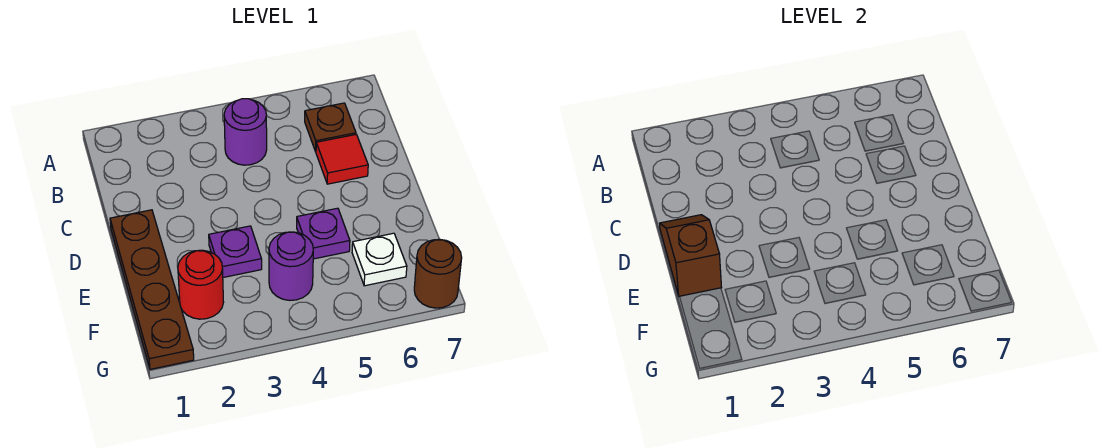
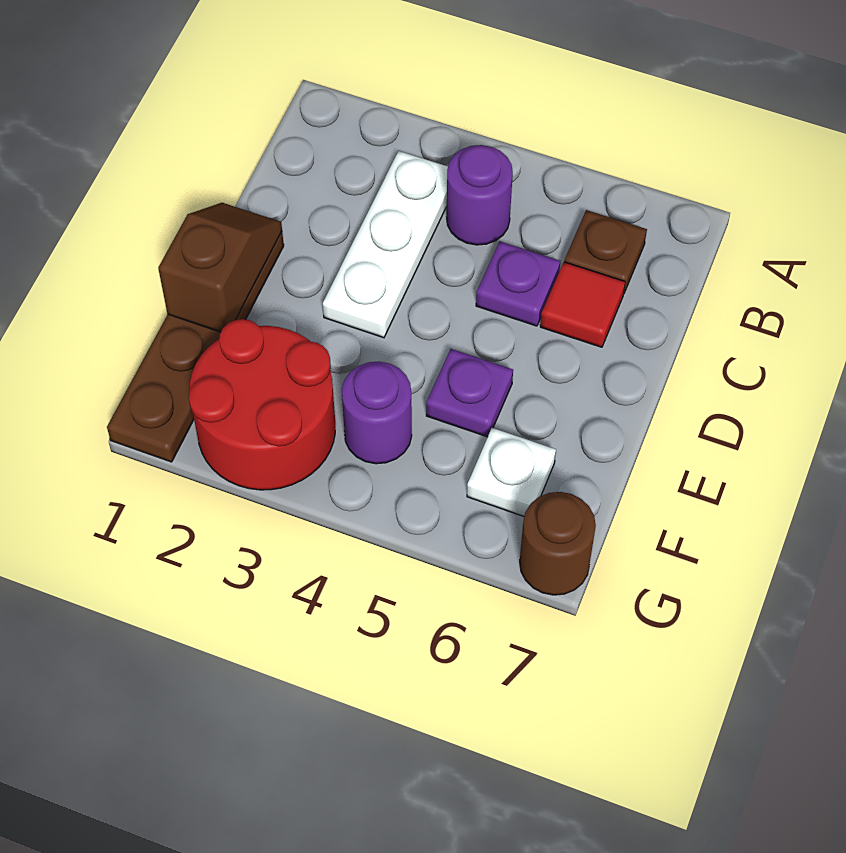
none -> white plate B3:D3 level 1
purple plate E3 level 1 -> purple plate C5 level 1
red round brick F2 level 1 -> red round brick F2:G3 level 1

